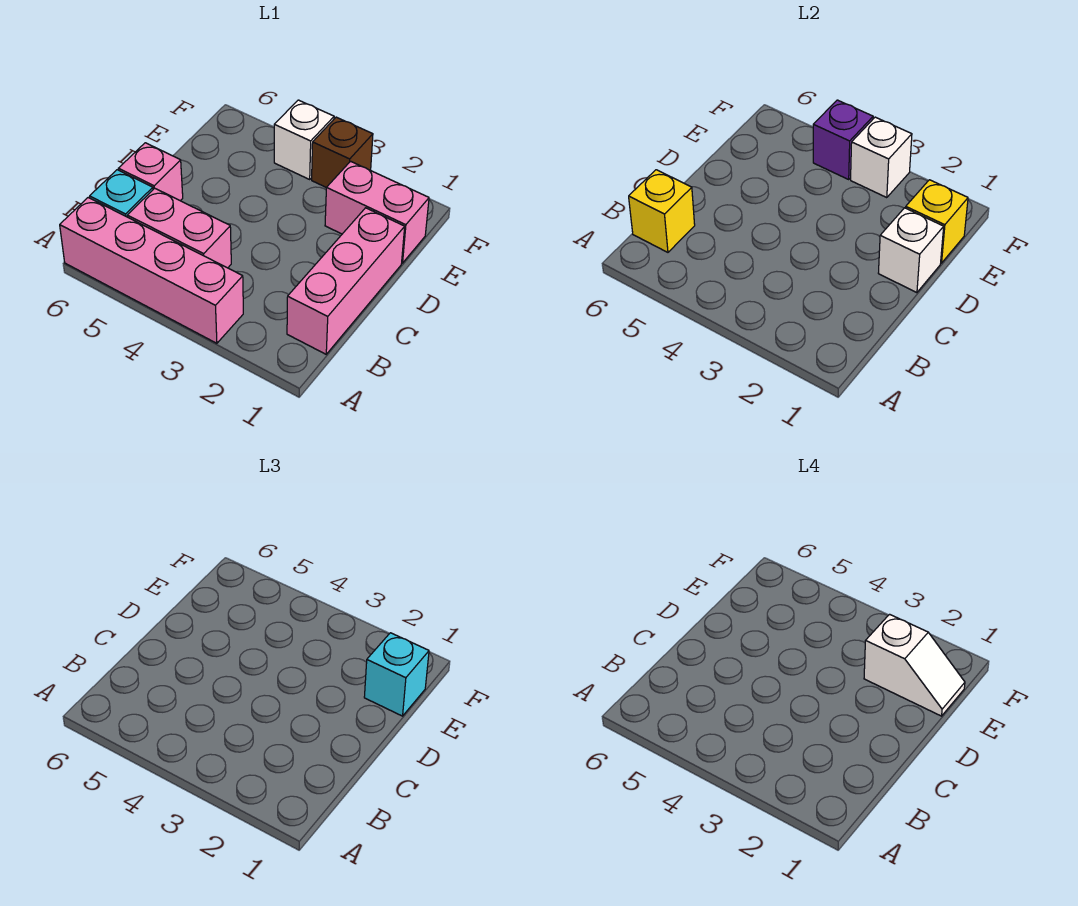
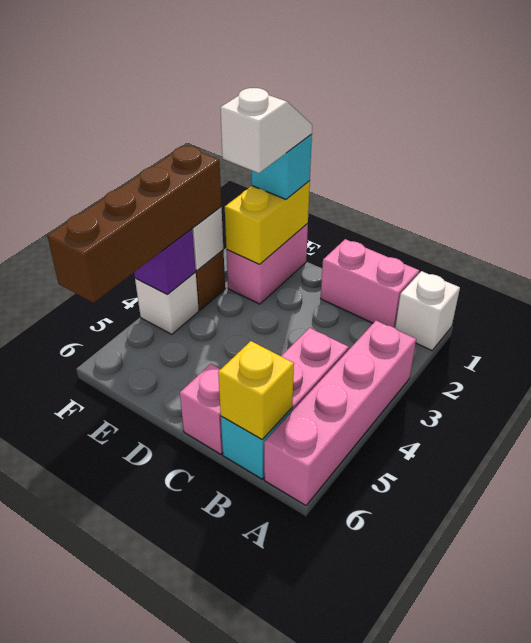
pink brick B1:D1 level 1 -> pink brick B1:C1 level 1
white brick D1 level 2 -> white brick A1 level 1
yellow brick E1 level 2 -> yellow brick E1:E2 level 2
none -> brown brick F3:F6 level 3

